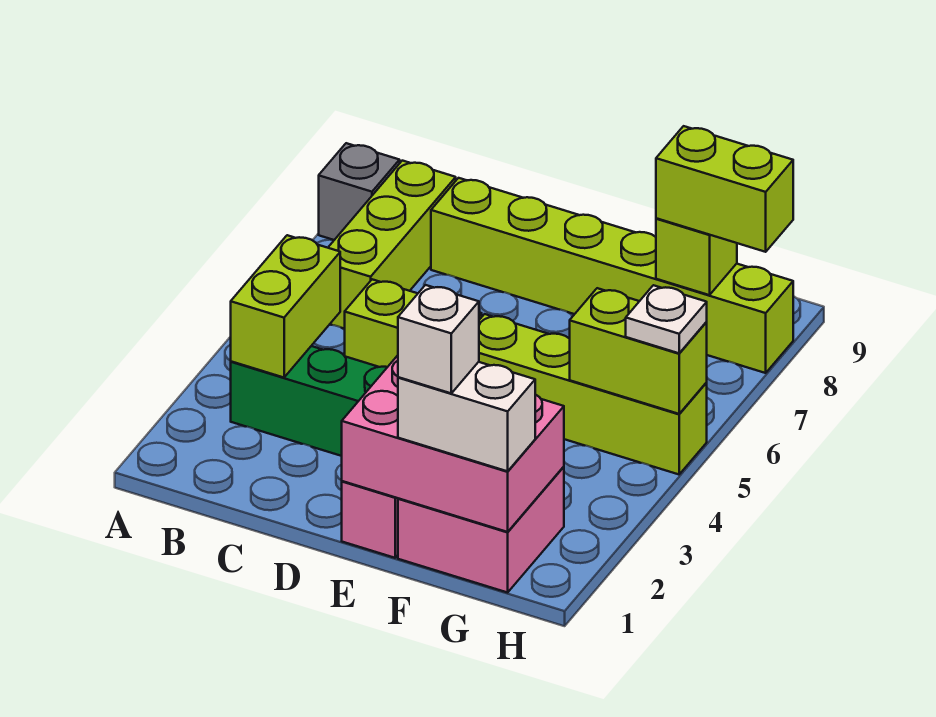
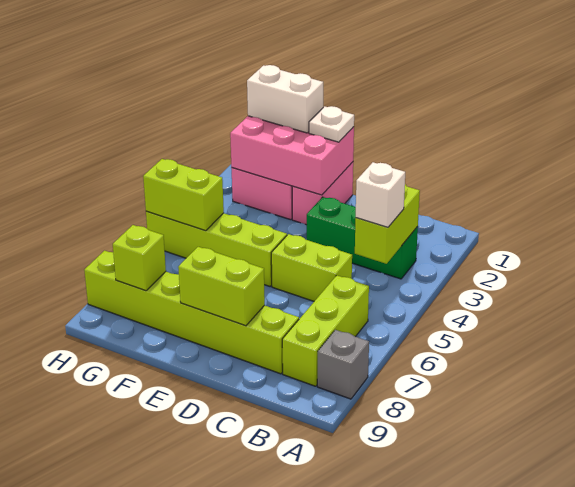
white brick F1 level 4 -> white brick B4 level 3
lime brick G8:H8 level 3 -> lime brick D8:E8 level 2
white plate H5 level 3 -> white plate E1 level 3

